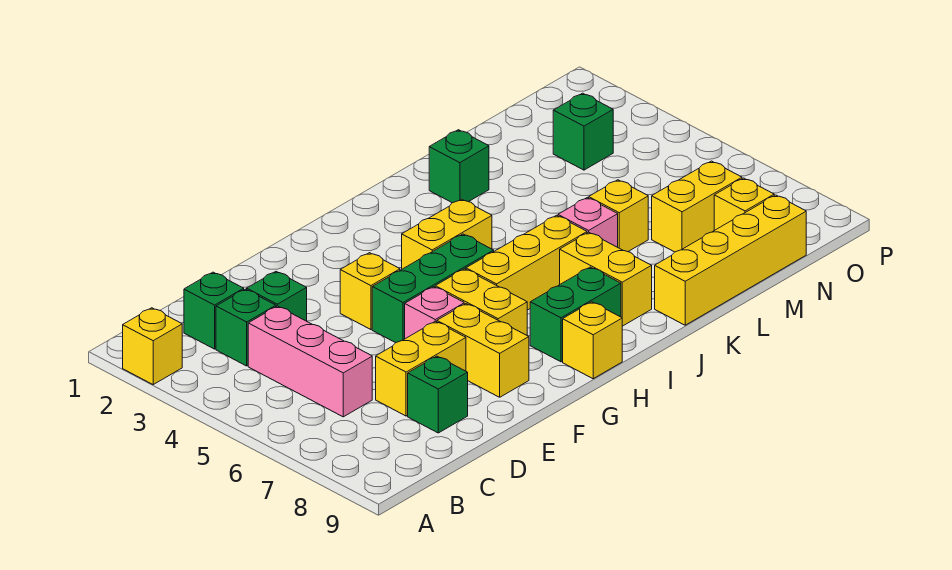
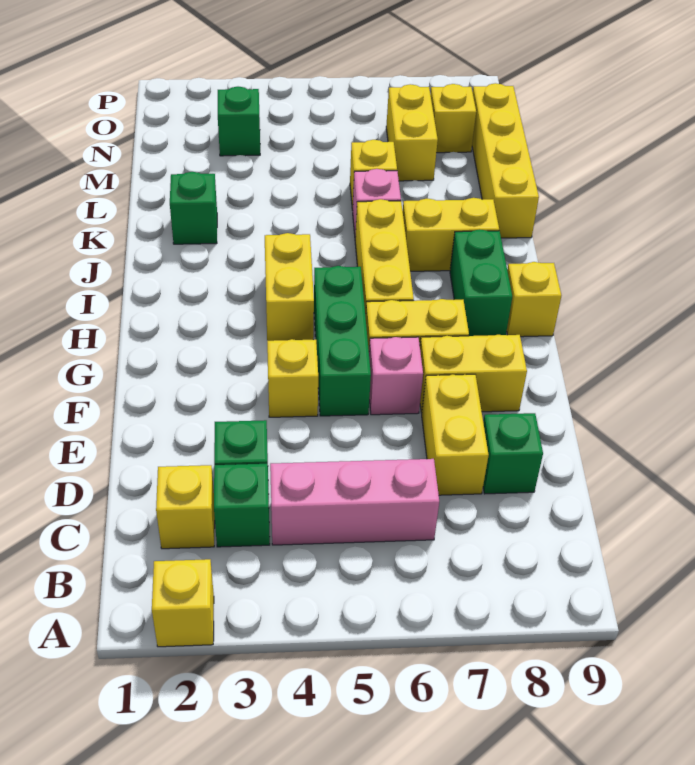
green brick C2 level 1 -> yellow brick C2 level 1

